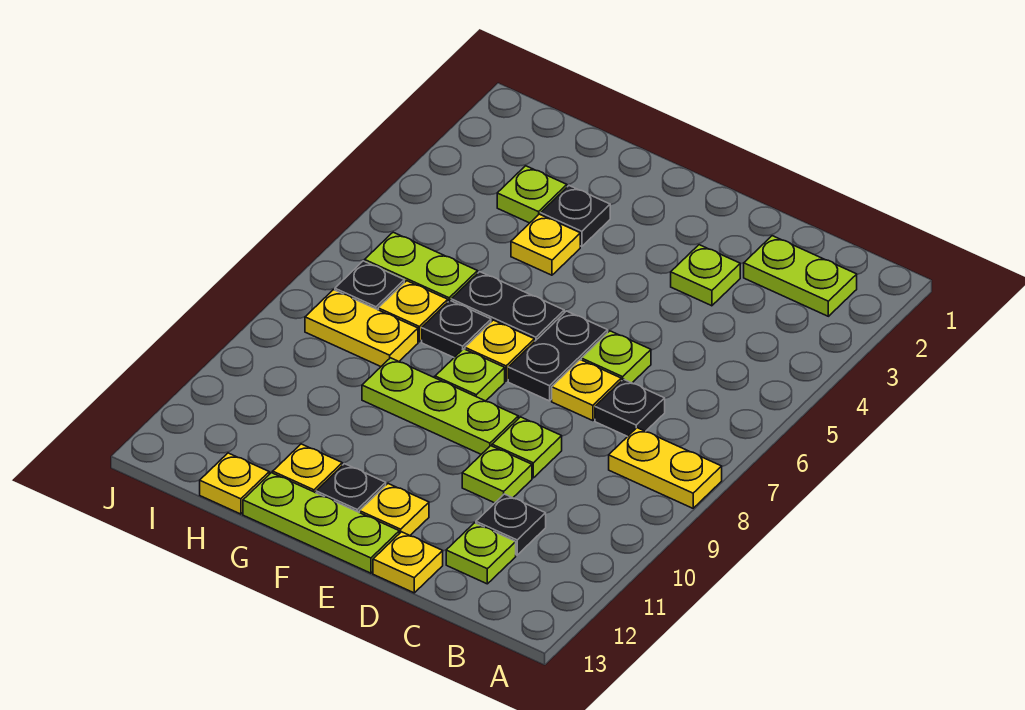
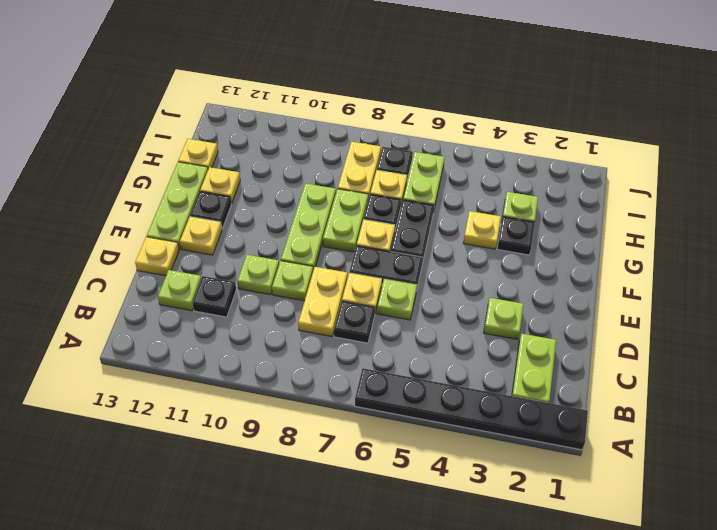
none -> black plate A1:A6 level 1
yellow plate A8:B8 level 1 -> yellow plate C8:D8 level 1
lime plate F8 level 1 -> lime plate F8:G8 level 1

